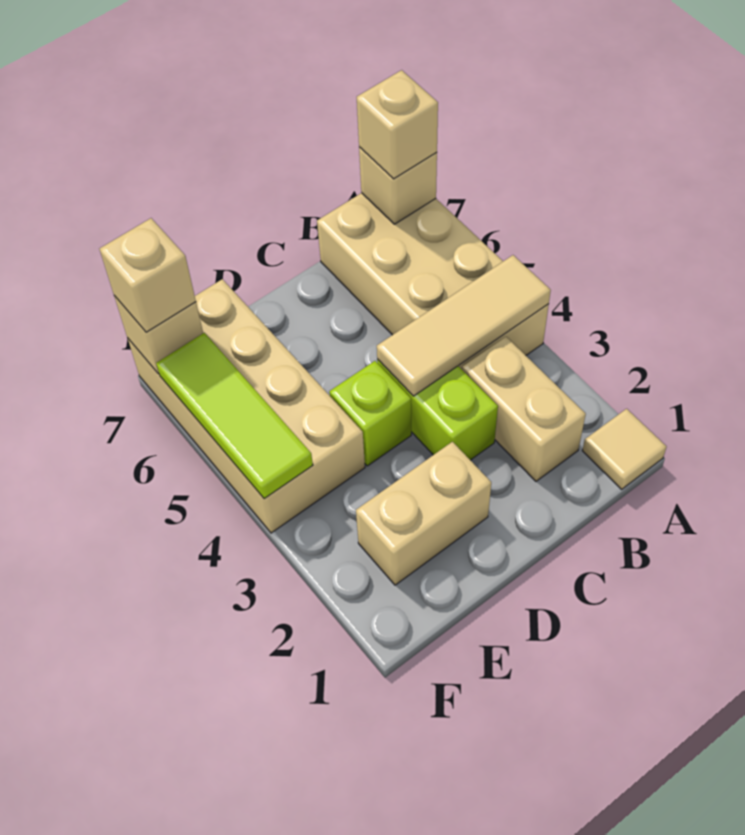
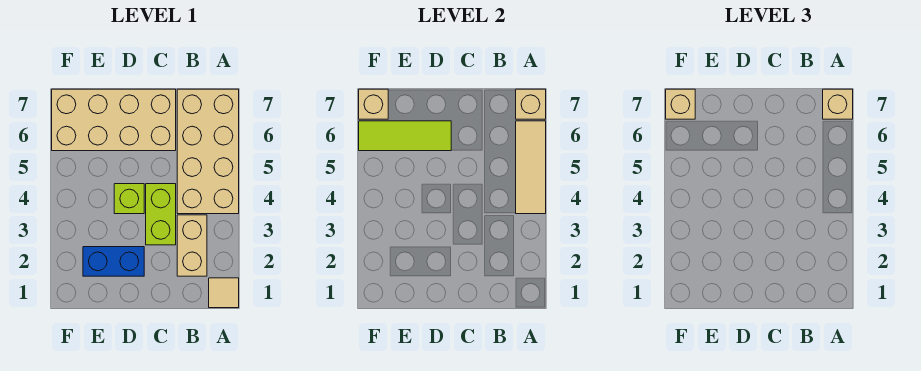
tan tile A4:C4 level 2 -> tan tile A4:A6 level 2
tan brick D2:E2 level 1 -> blue brick D2:E2 level 1
tan brick E4:F7 level 1 -> tan brick C6:F7 level 1
lime tile F4:F6 level 2 -> lime tile D6:F6 level 2

